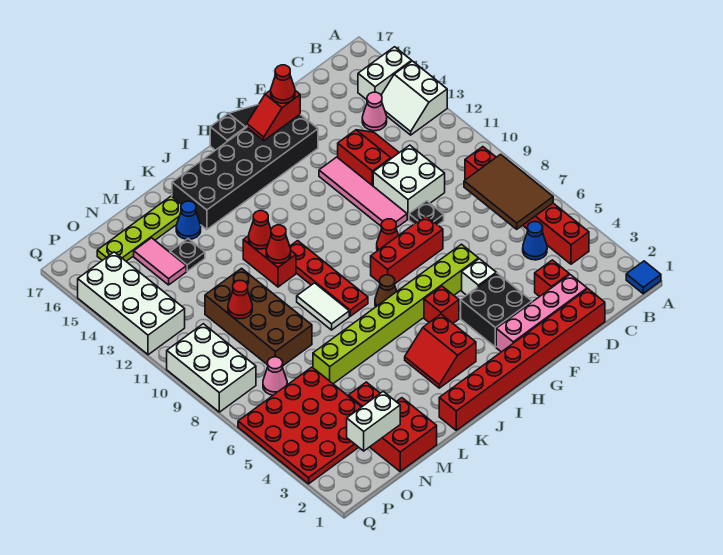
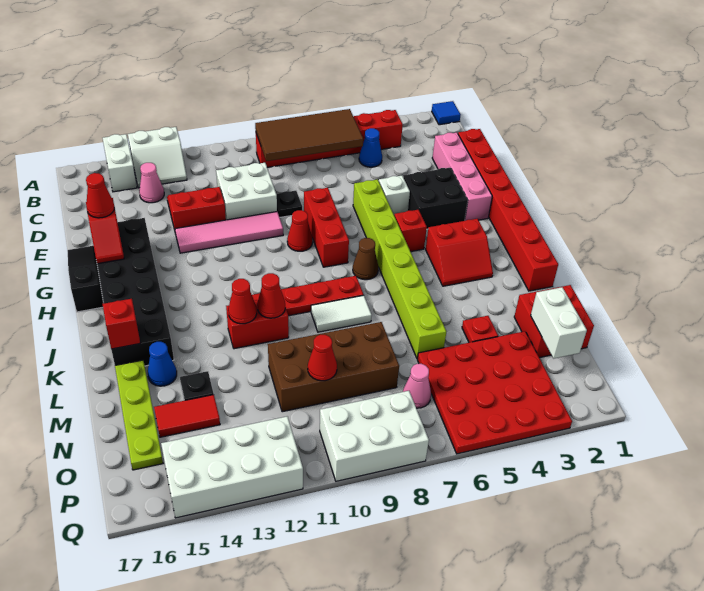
brown tile B6:C8 level 2 -> brown tile B6:C9 level 2
red brick D3 level 1 -> red brick K16 level 2
pink tile N14:N15 level 1 -> red tile N14:N15 level 1

